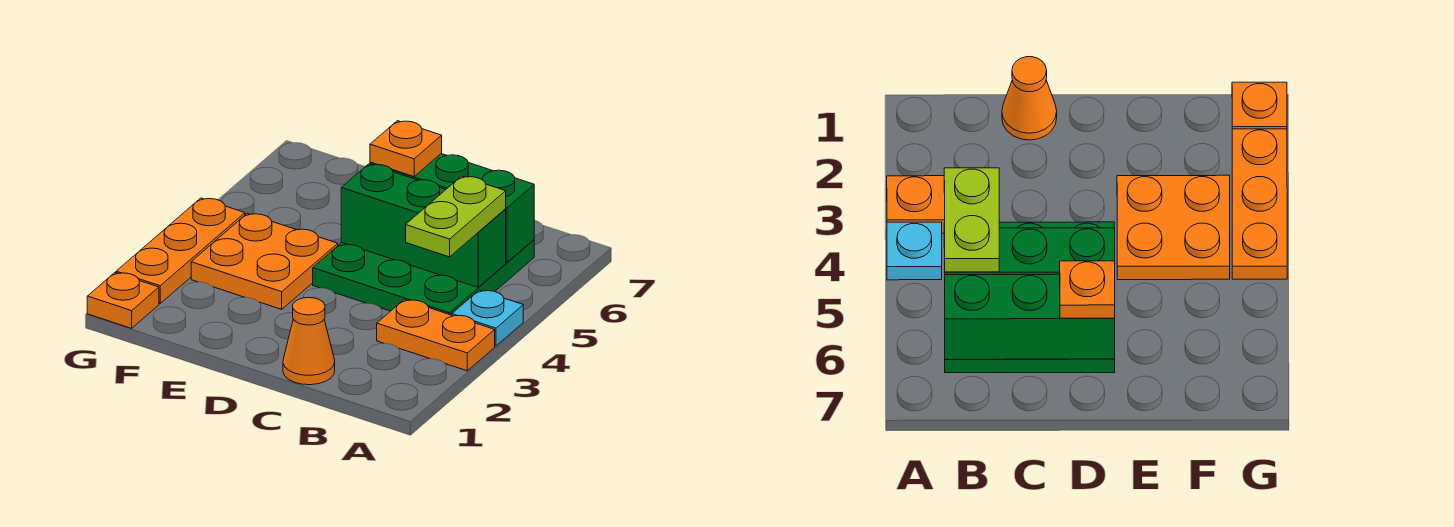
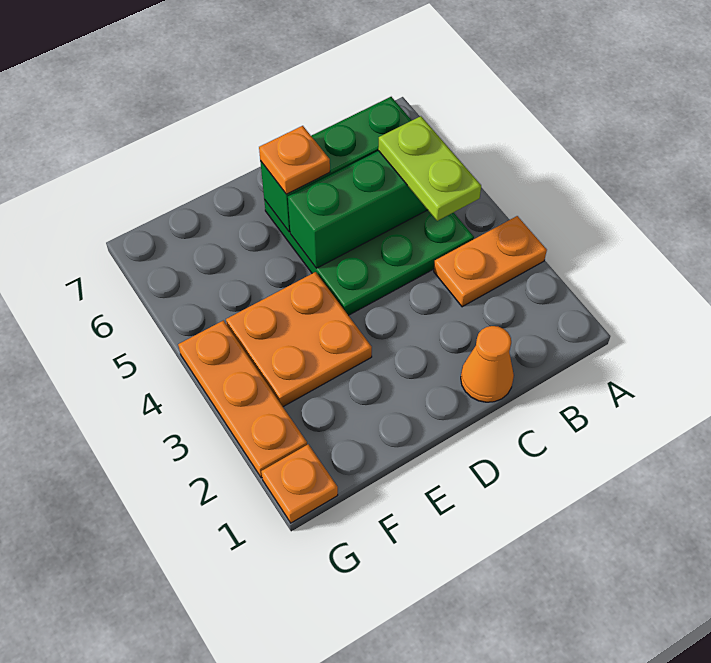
cyan plate A4 level 1 -> none

